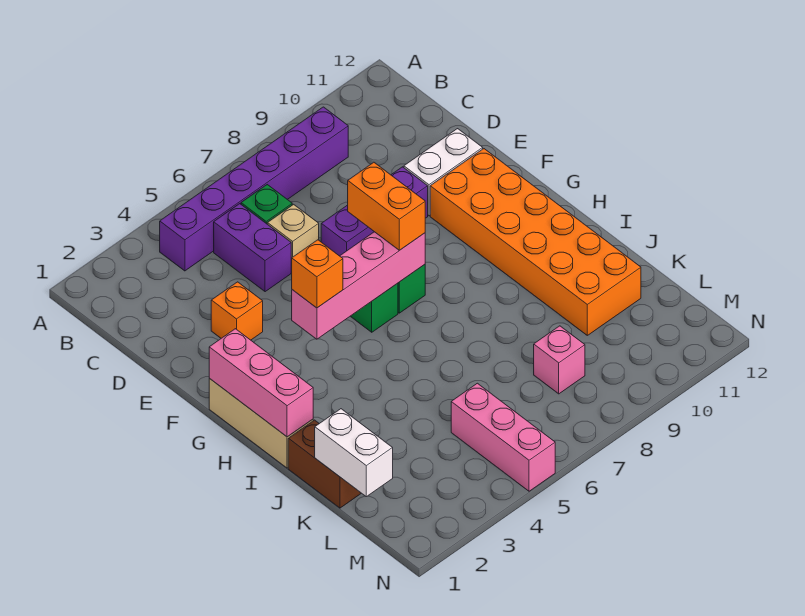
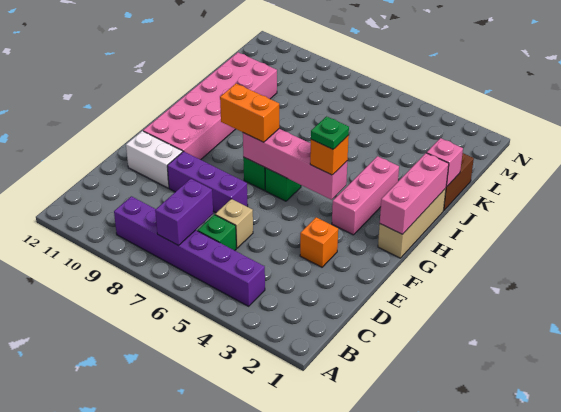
purple brick C5:D5 level 1 -> purple brick B7:C7 level 2
orange brick F7:G7 level 3 -> orange brick G7:G8 level 3
orange brick F10:K11 level 1 -> pink brick F10:K11 level 1
none -> green plate G4 level 4
white brick K1:L1 level 2 -> none
pink brick L5:N5 level 1 -> pink brick G3:I3 level 1
pink brick L8 level 1 -> pink brick J1 level 2

